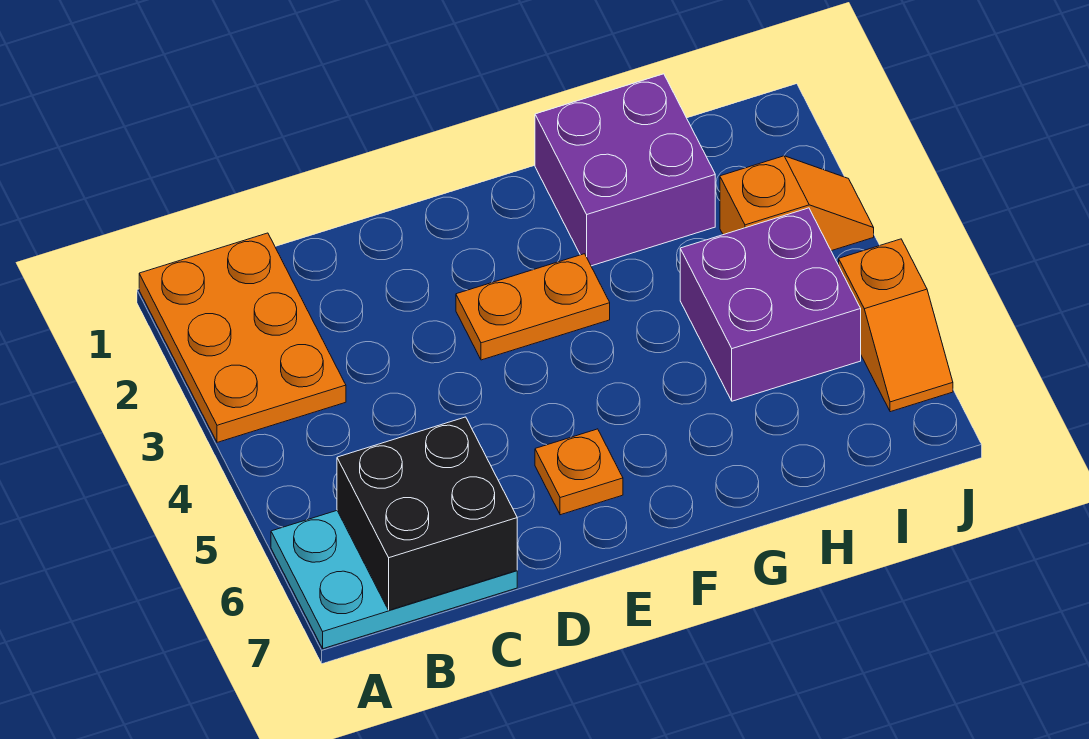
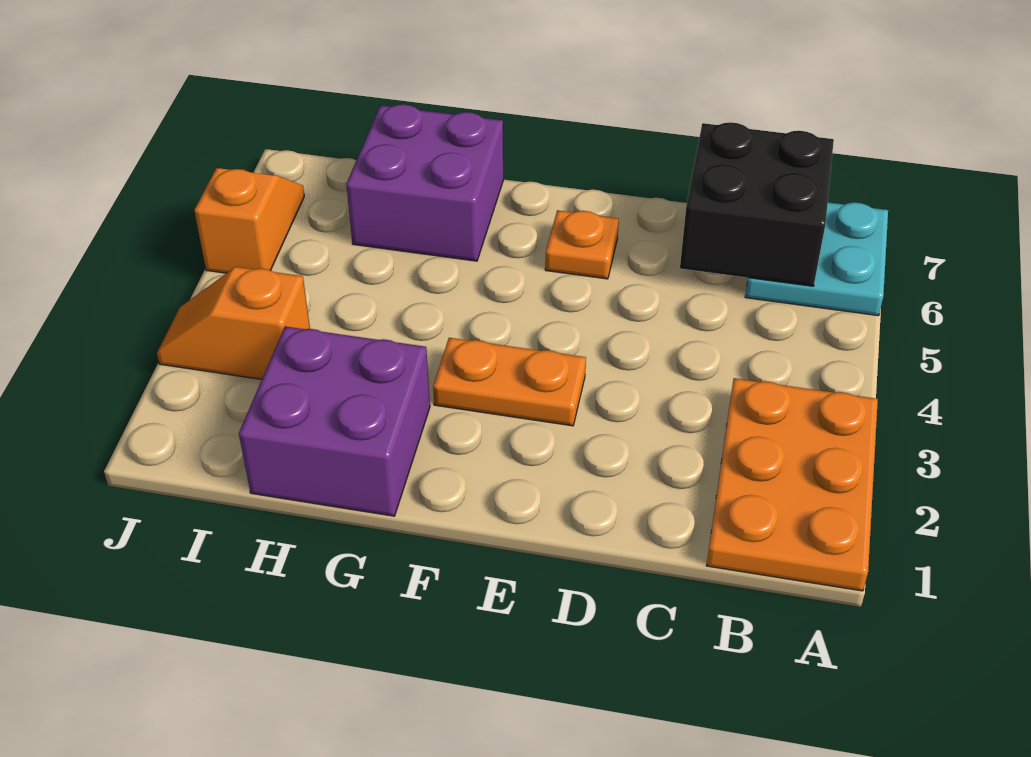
cyan plate A6:C7 level 1 -> cyan plate A6:B7 level 1
purple brick H4:I5 level 1 -> purple brick G6:H7 level 1

